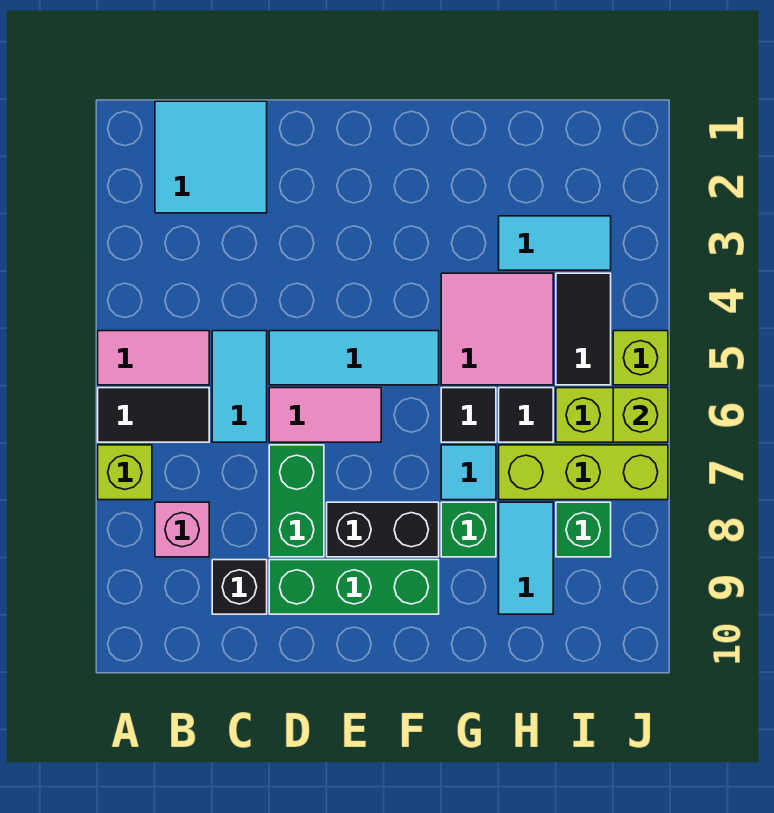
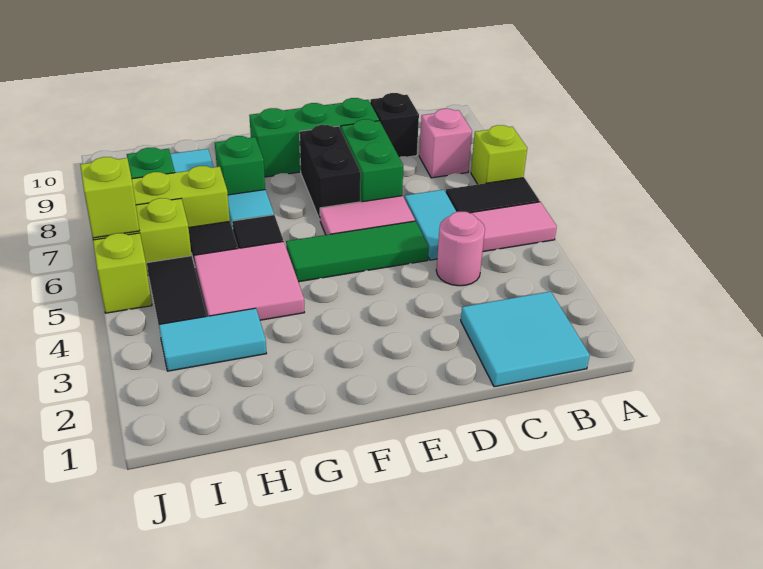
none -> pink round brick C4 level 1
cyan tile D5:F5 level 1 -> green tile D5:F5 level 1
black brick E8:F8 level 1 -> black brick E7:E8 level 1

